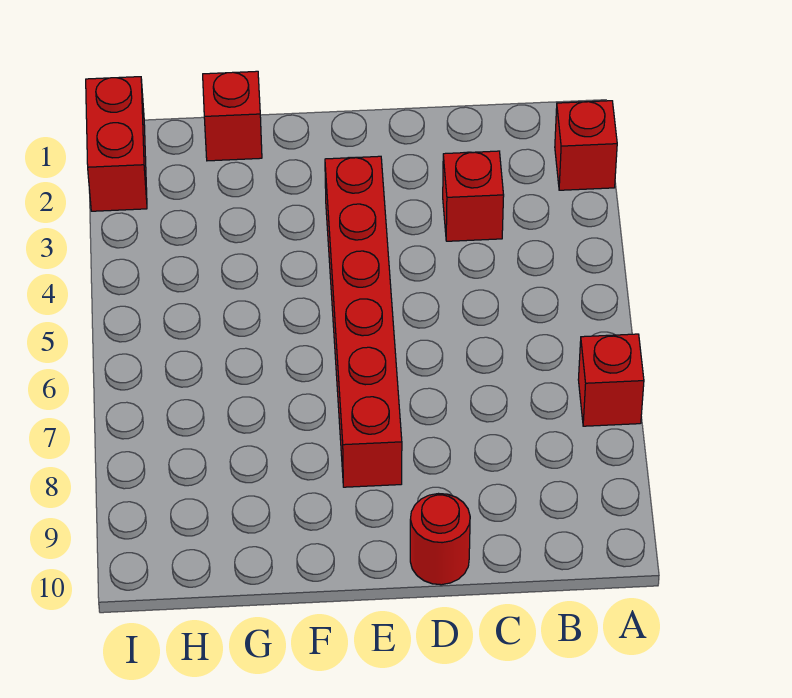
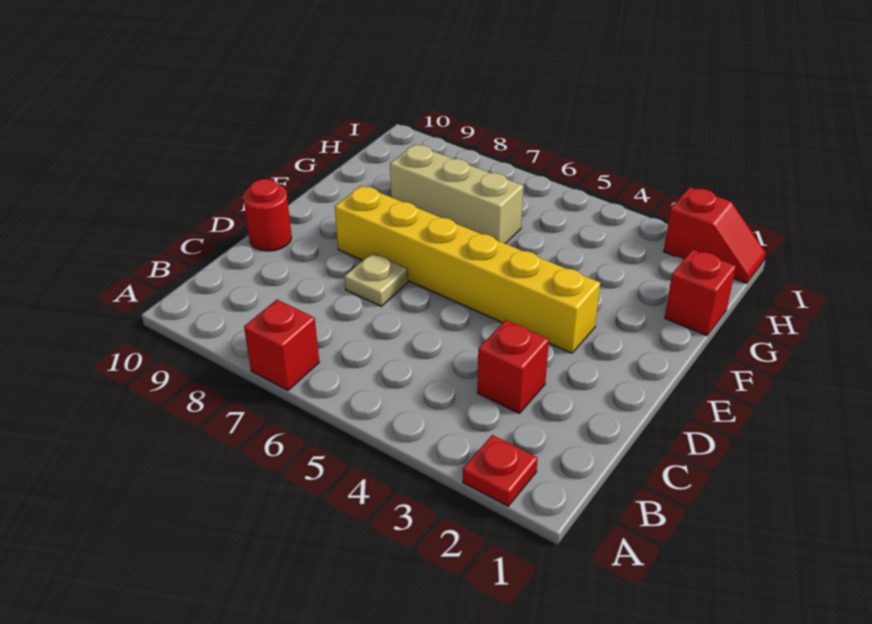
red brick A2 level 1 -> red plate A2 level 1
none -> tan plate D7 level 1
red brick E3:E8 level 1 -> yellow brick E3:E8 level 1
none -> tan brick G6:G8 level 1
red brick I1:I2 level 1 -> red slope I1:I2 level 1 top 2

